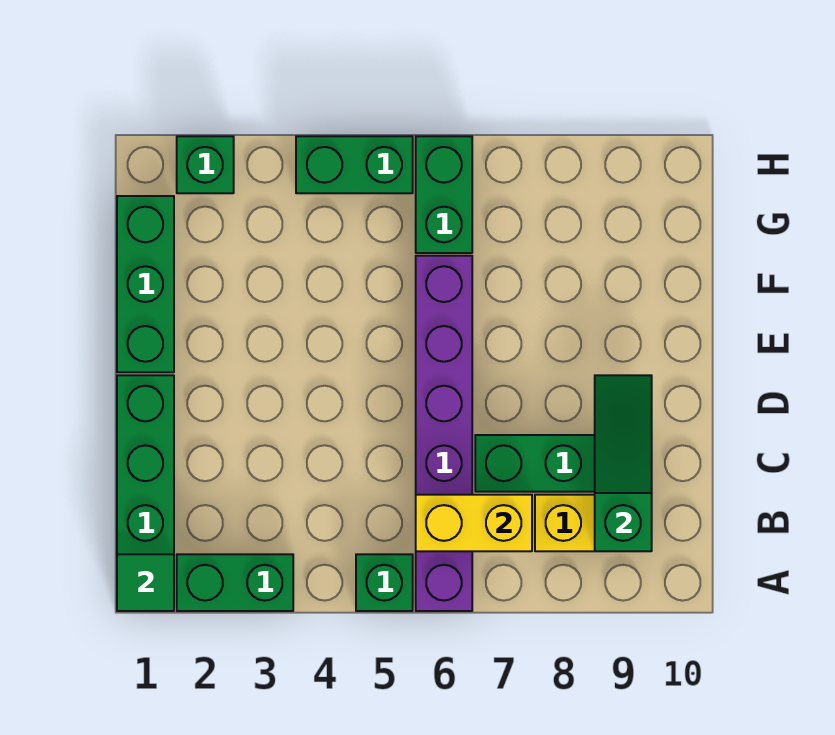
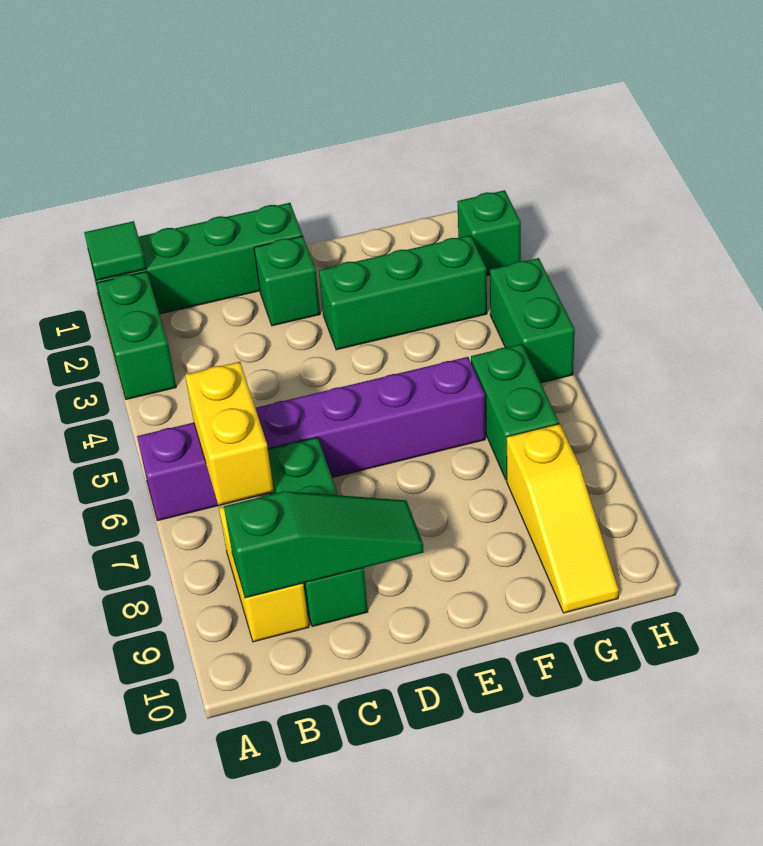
green brick A5 level 1 -> green brick D2 level 1
green brick E1:G1 level 1 -> green brick E3:G3 level 1
green brick G6:H6 level 1 -> green brick G6:G7 level 1
none -> yellow slope G8:G10 level 1 top 8

